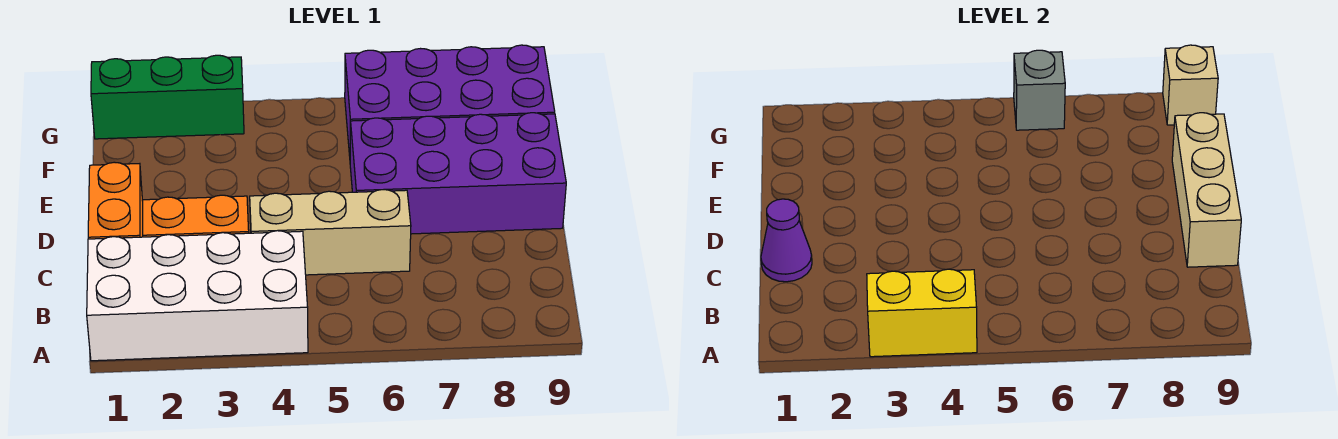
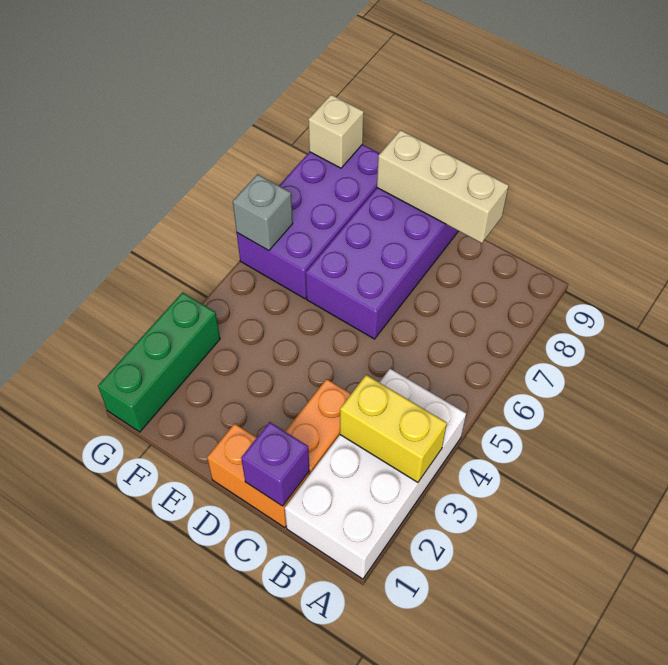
yellow brick A3:A4 level 2 -> yellow brick A3:B3 level 2
purple cone C1 level 2 -> purple brick C1 level 2
tan brick C4:C6 level 1 -> none

